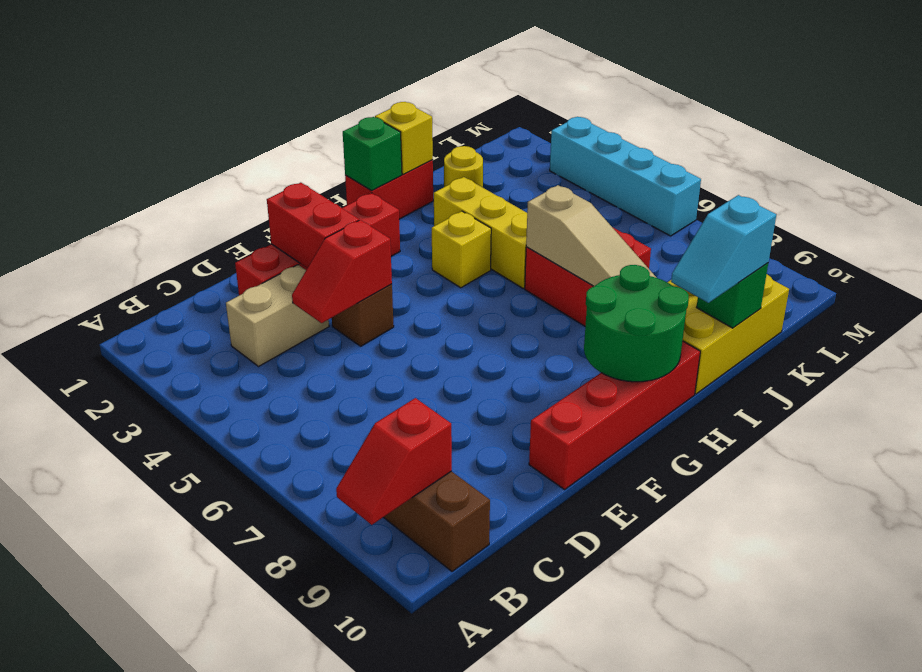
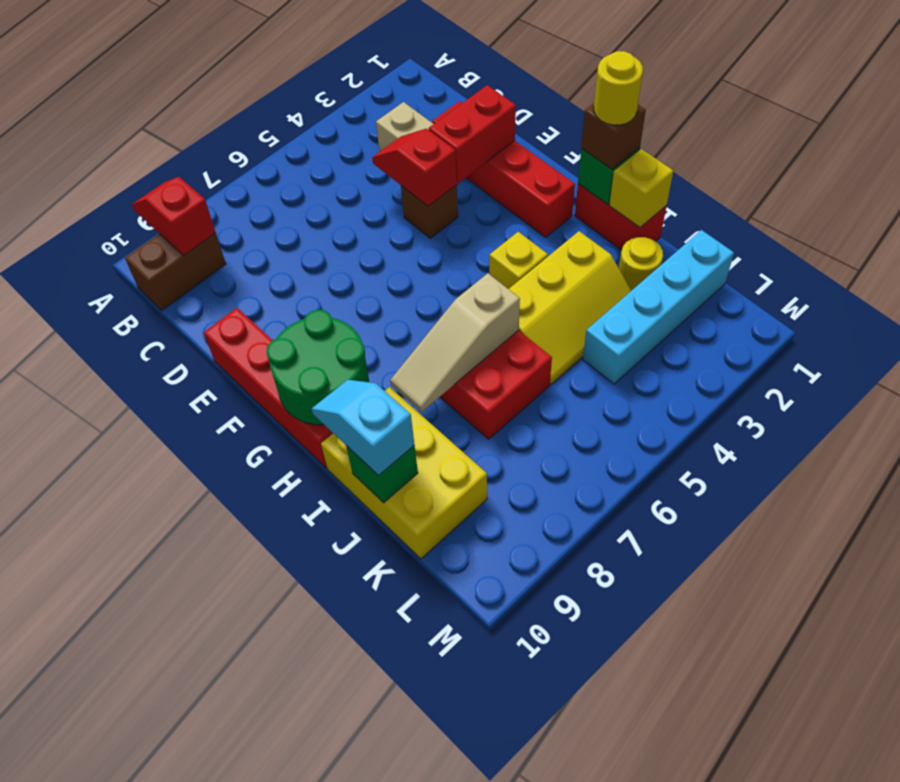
none -> brown brick H1 level 3
none -> yellow round brick H1 level 4
cyan brick M3:M6 level 1 -> cyan brick K1:K4 level 1

